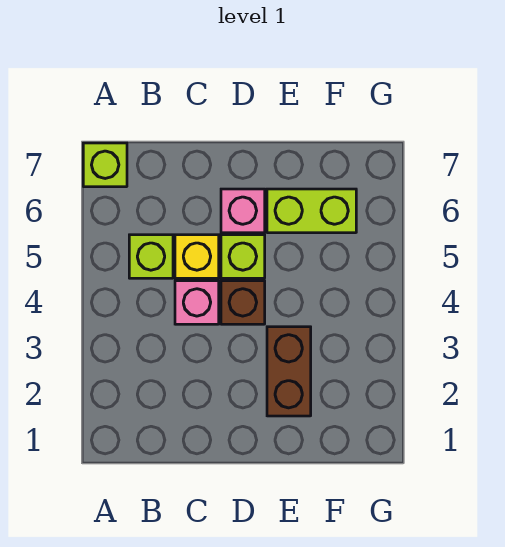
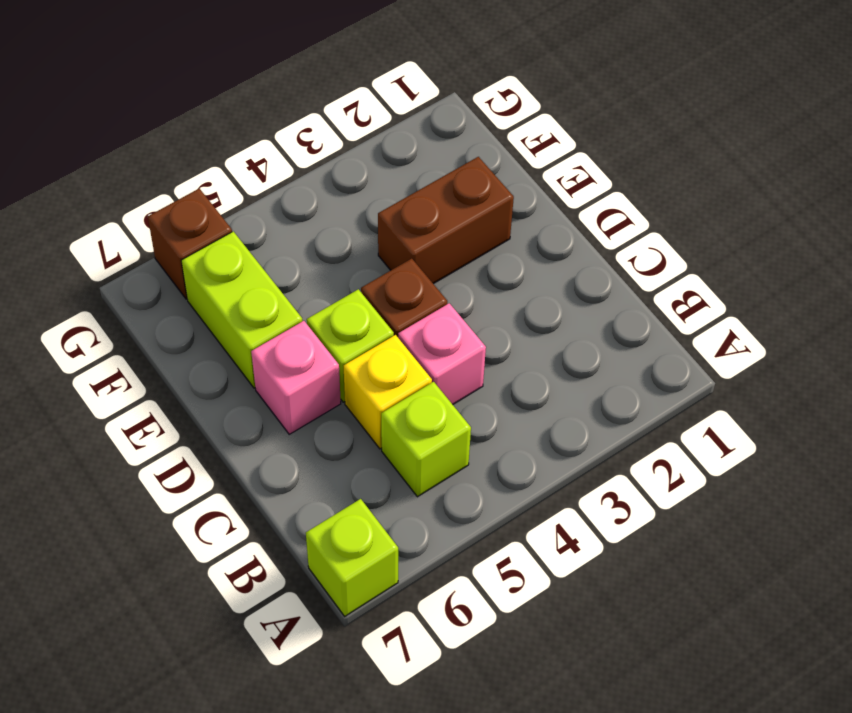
none -> brown brick G6 level 1

